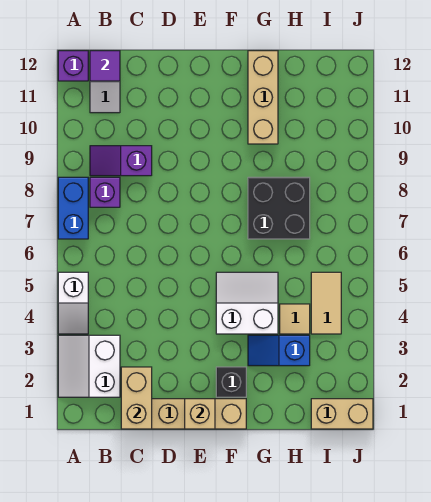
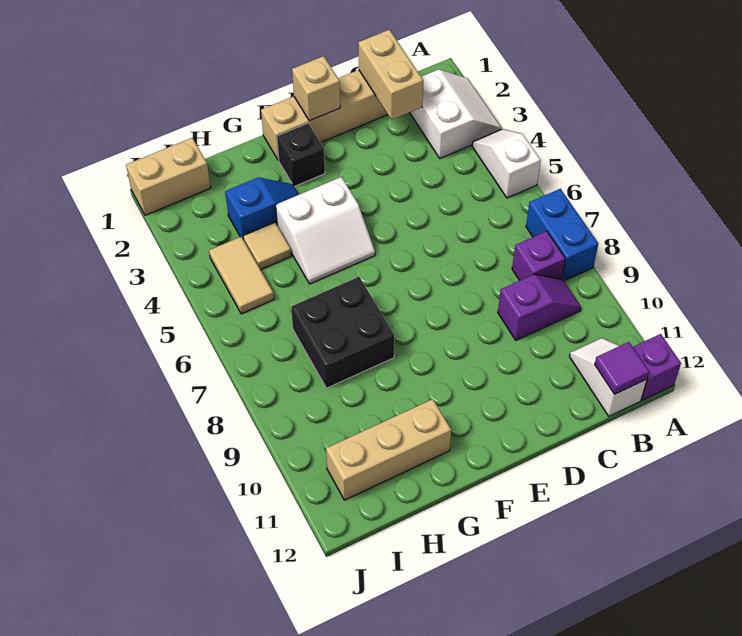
tan brick G10:G12 level 1 -> tan brick G11:I11 level 1

